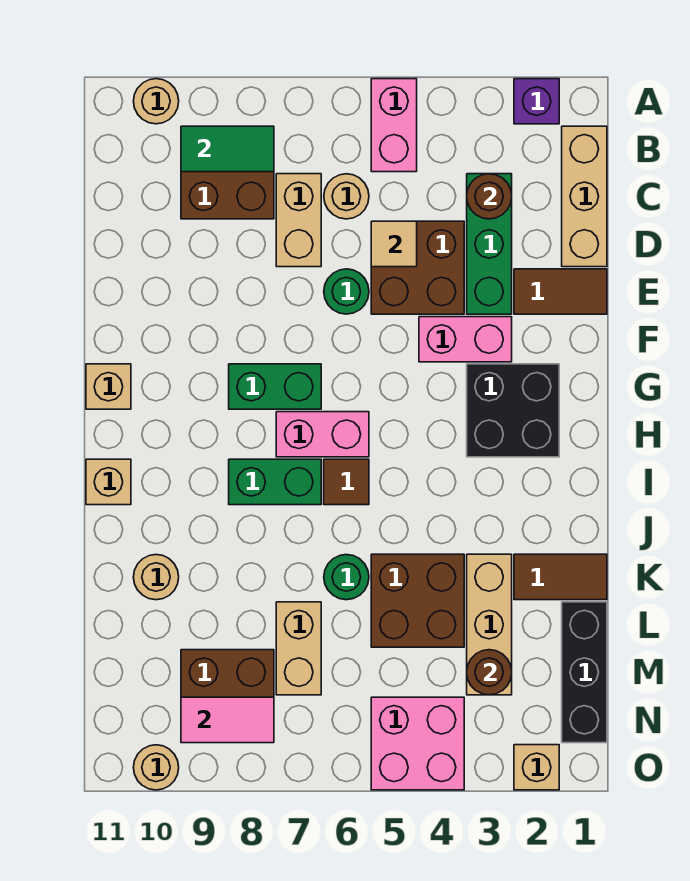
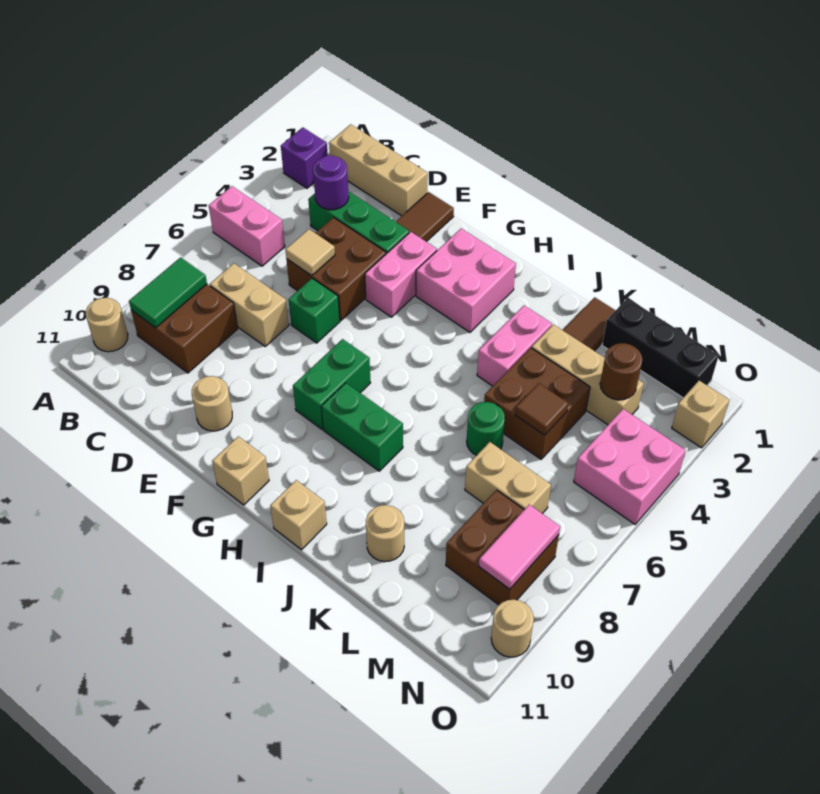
brown round brick C3 level 2 -> purple round brick C3 level 2
tan round brick C6 level 1 -> tan round brick E10 level 1
green round brick E6 level 1 -> green brick E6 level 1
black brick G2:H3 level 1 -> pink brick G2:H3 level 1
pink brick H6:H7 level 1 -> pink brick J3:J4 level 1
brown tile I6 level 1 -> brown tile L5 level 2
green brick I7:I8 level 1 -> green brick H8:I8 level 1

